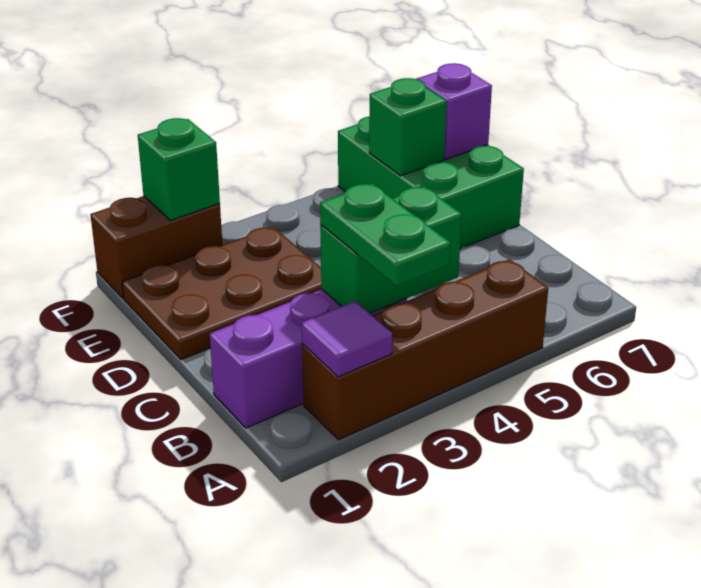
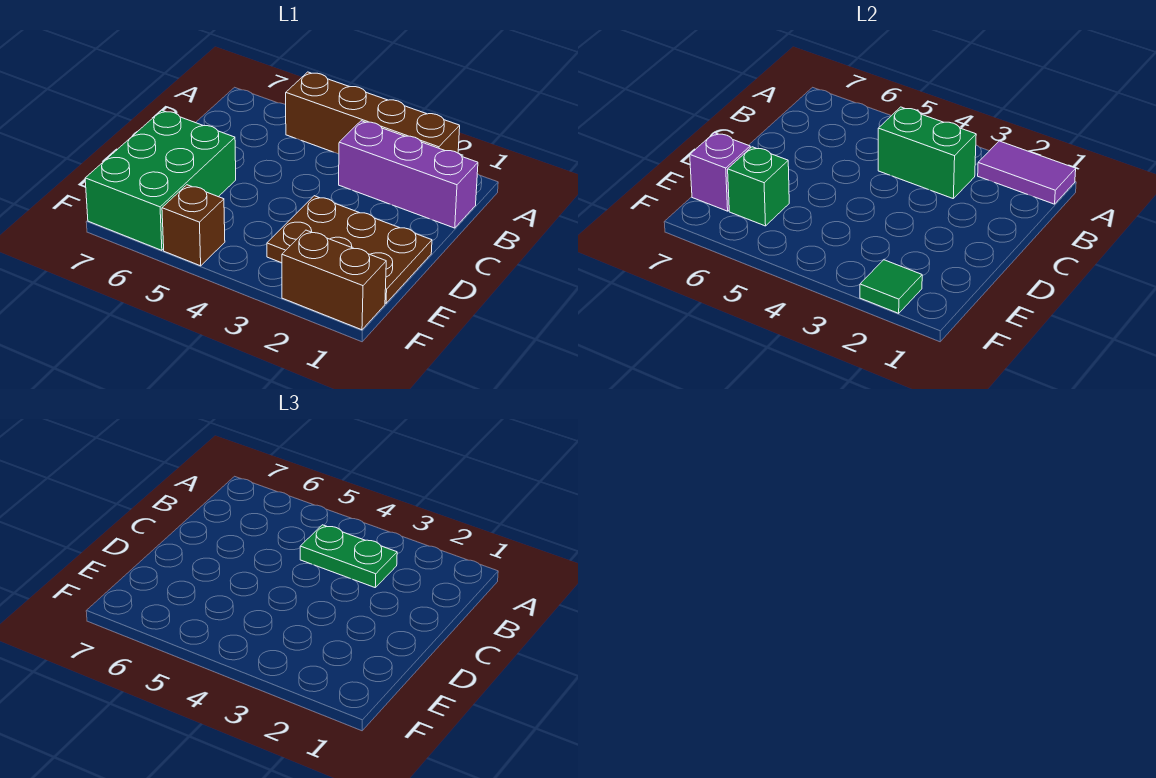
purple tile A2 level 2 -> purple tile A1:A2 level 2
green plate A3:B3 level 3 -> green plate B3:B4 level 3
green brick F2 level 2 -> green tile F2 level 2
none -> brown brick F5 level 1

